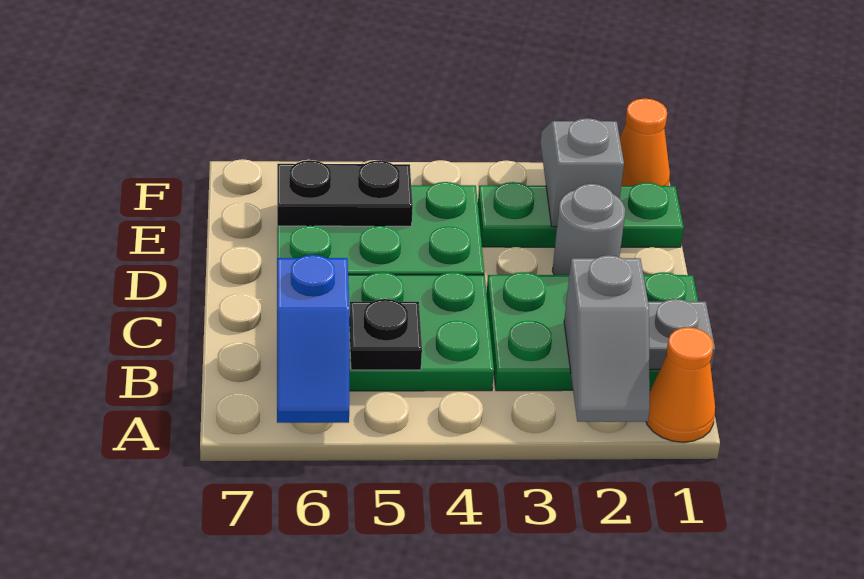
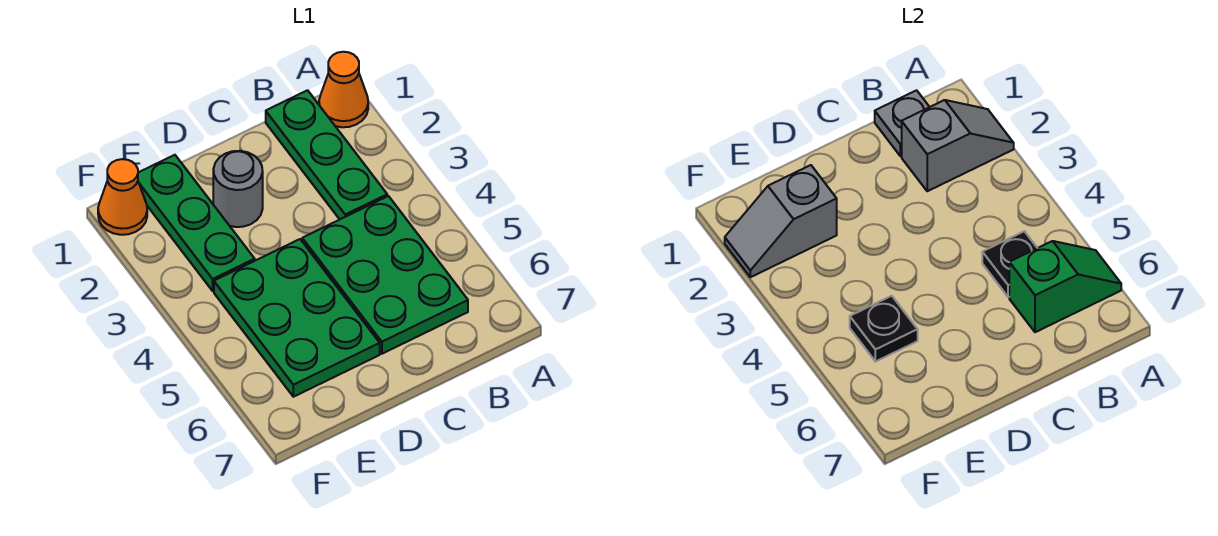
blue slope A6:B6 level 2 top B -> green slope A6:B6 level 2 top B
green plate B1:C3 level 1 -> green plate B1:B3 level 1
black plate E5:E6 level 2 -> black plate E5 level 2

